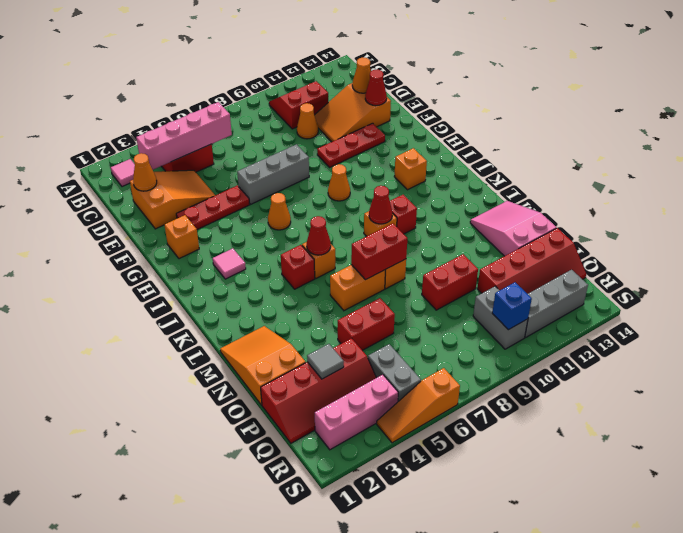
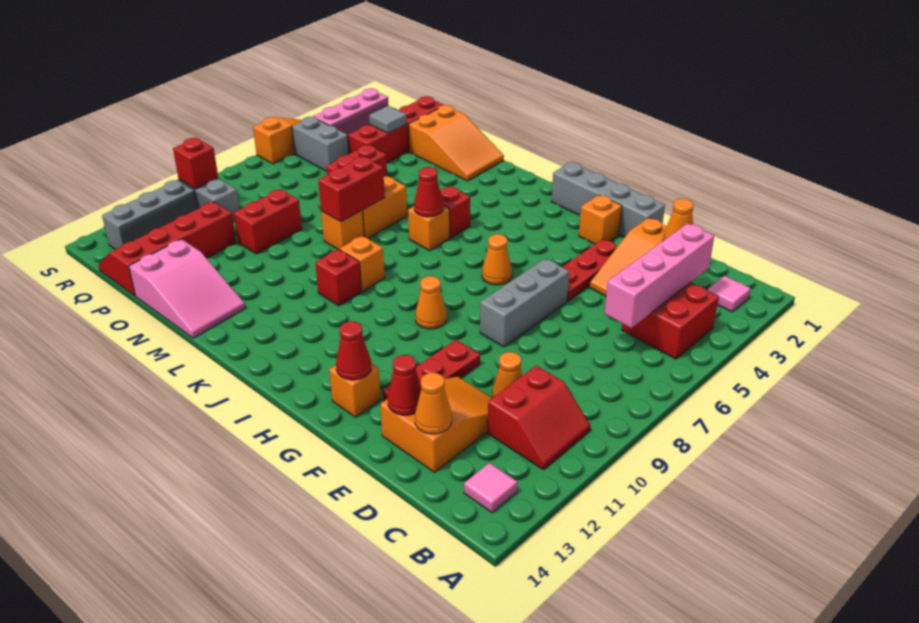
none -> grey brick F1:I1 level 1
pink tile I3 level 1 -> pink tile B13 level 1
orange brick I12 level 1 -> orange brick G13 level 1
red cone K9 level 2 -> red cone G13 level 2
blue brick R10 level 2 -> red brick R10 level 2

